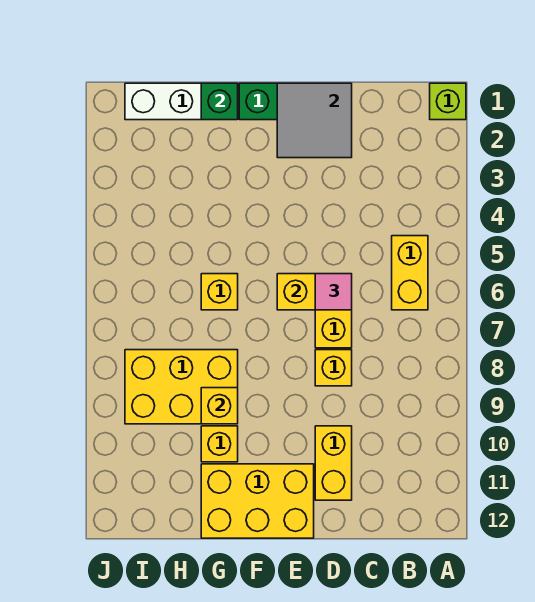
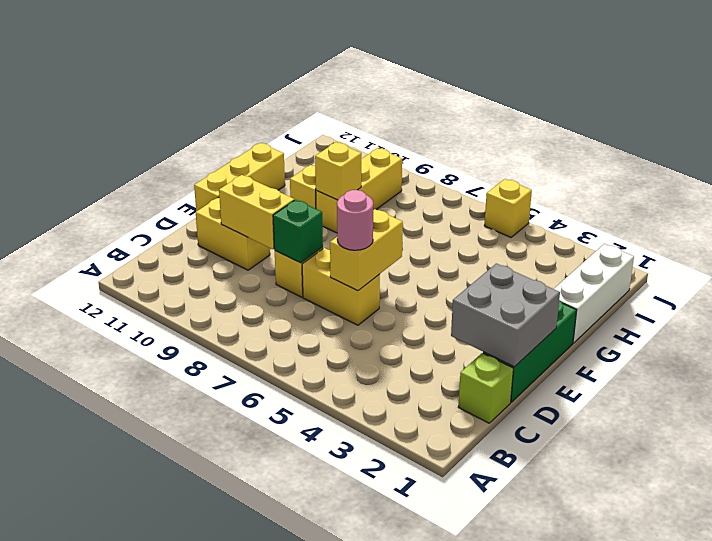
lime brick A1 level 1 -> lime brick C1 level 1
yellow brick B5:B6 level 1 -> yellow brick D9:D10 level 2
grey tile D1:E2 level 2 -> grey brick D1:E2 level 2
pink tile D6 level 3 -> pink round brick D6 level 3
yellow brick E11:G12 level 1 -> yellow brick E12:G12 level 1
green brick G1 level 2 -> green brick D8 level 2
yellow brick G6 level 1 -> yellow brick J5 level 1
yellow brick G8:I9 level 1 -> yellow brick G9:I9 level 1

